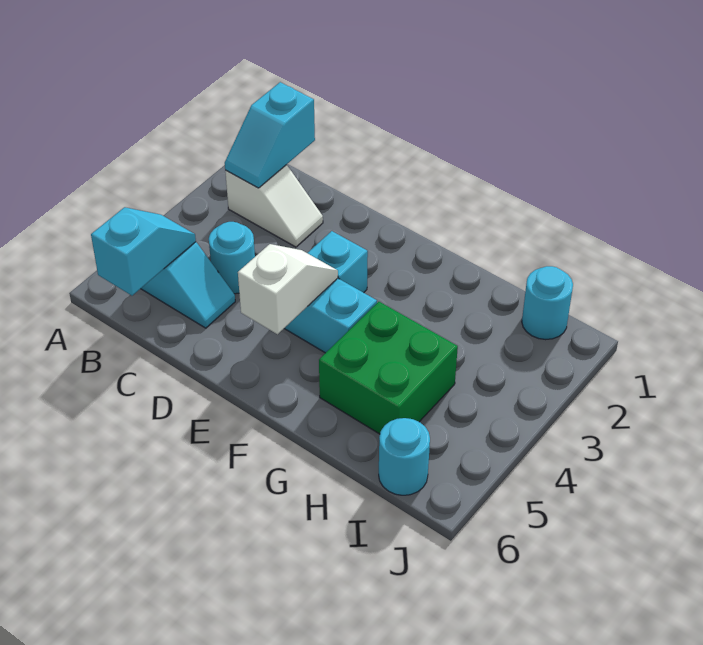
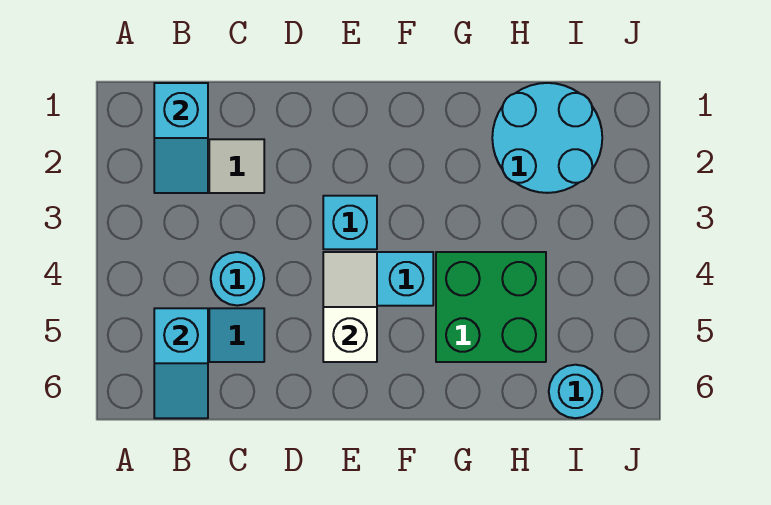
cyan slope B5:B6 level 2 top 6 -> cyan slope B5:B6 level 2 top 5
cyan round brick I1 level 1 -> cyan round brick H1:I2 level 1

